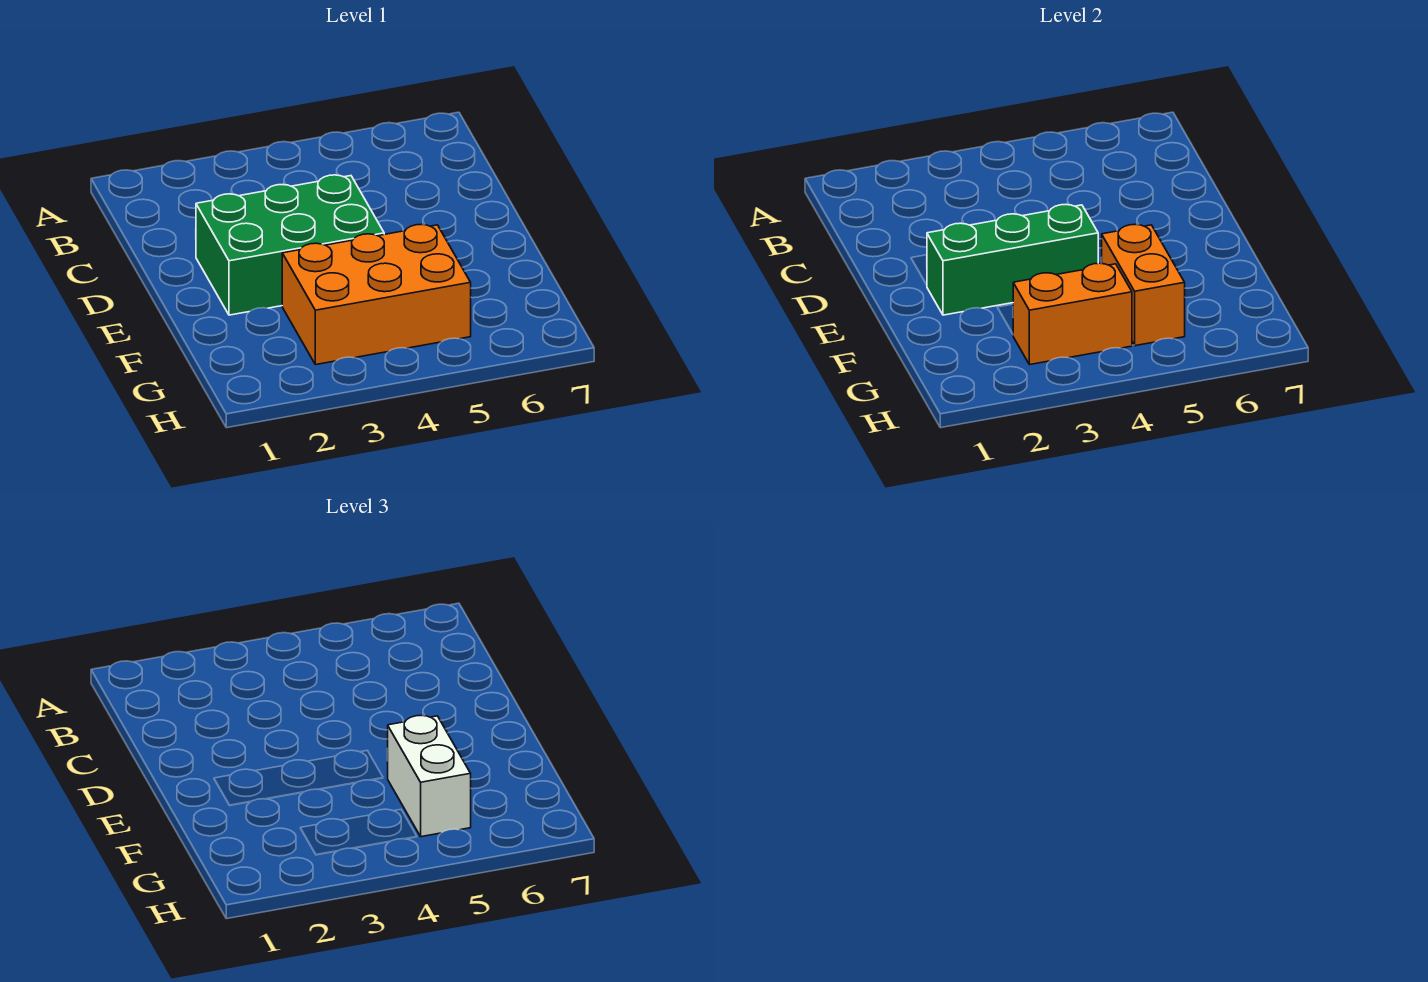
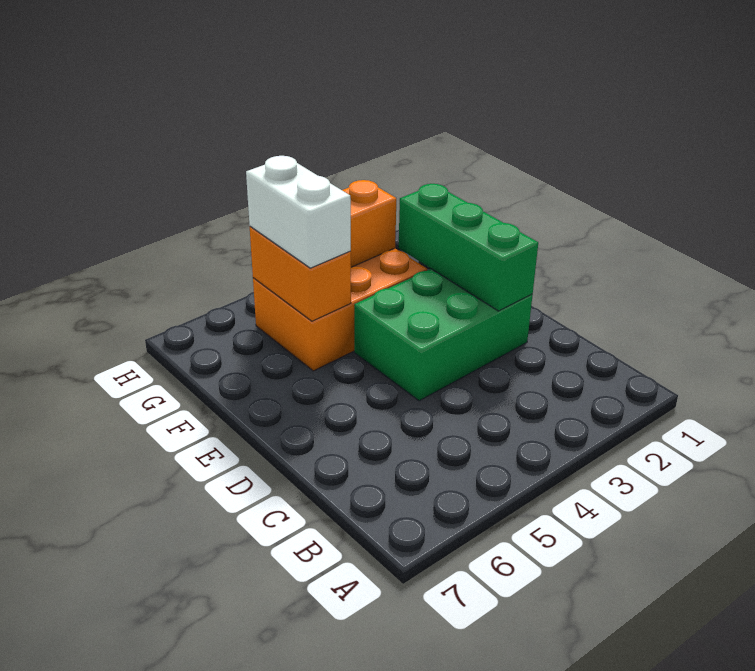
green brick E2:E4 level 2 -> green brick D2:F2 level 2

